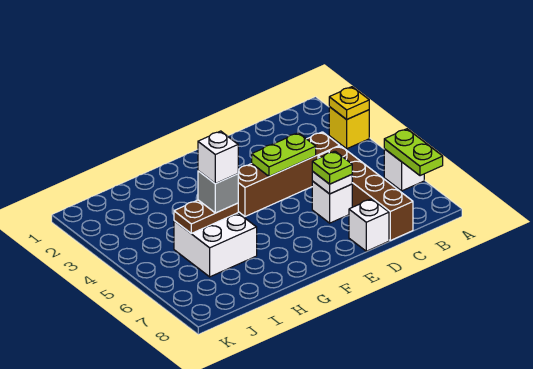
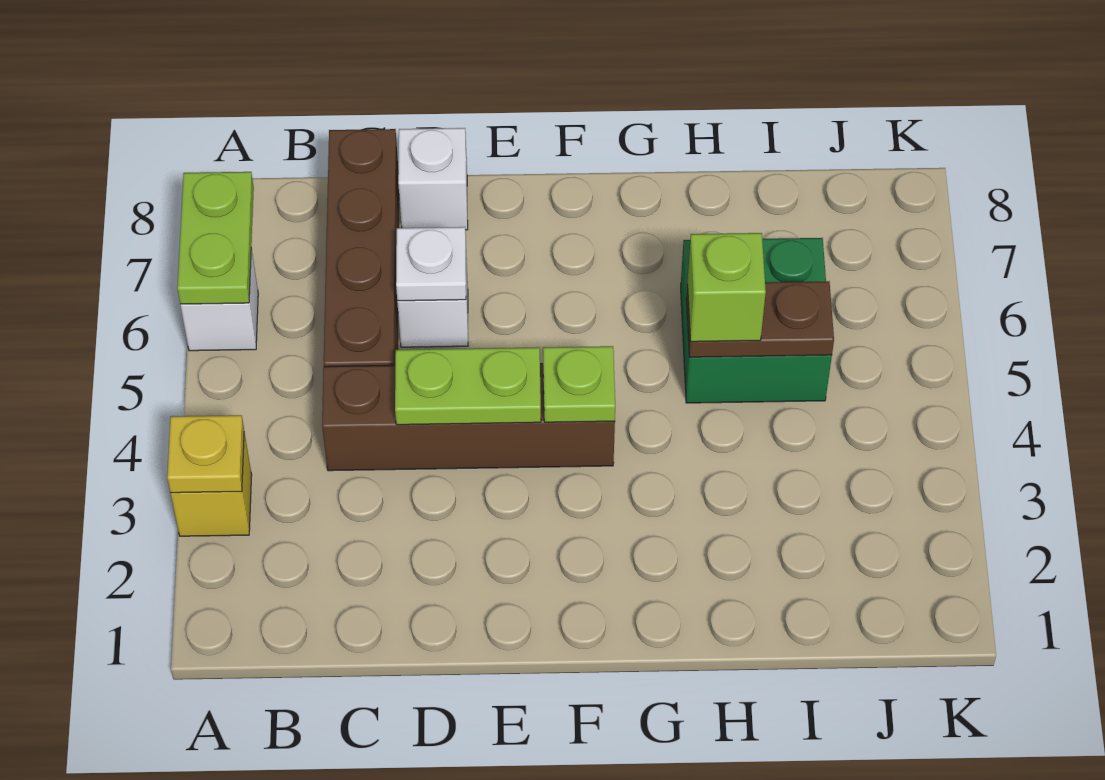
lime plate D6 level 3 -> lime plate F4 level 2
white brick H5:I6 level 1 -> green brick H5:I6 level 1
grey brick H5 level 3 -> lime brick H5 level 3
white brick H5 level 4 -> none

